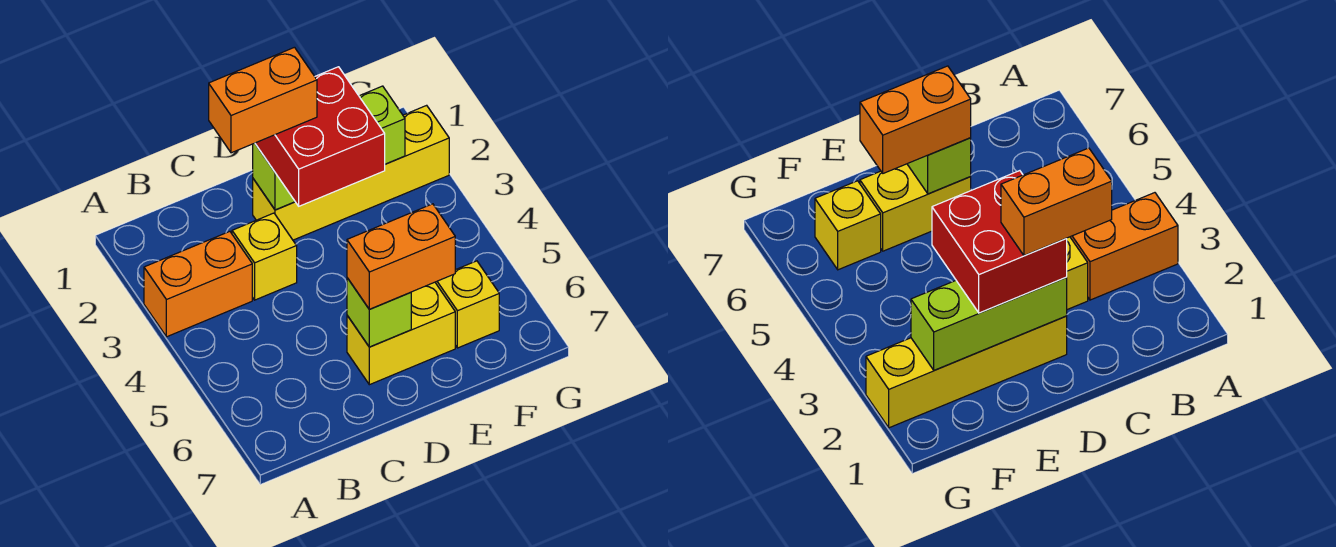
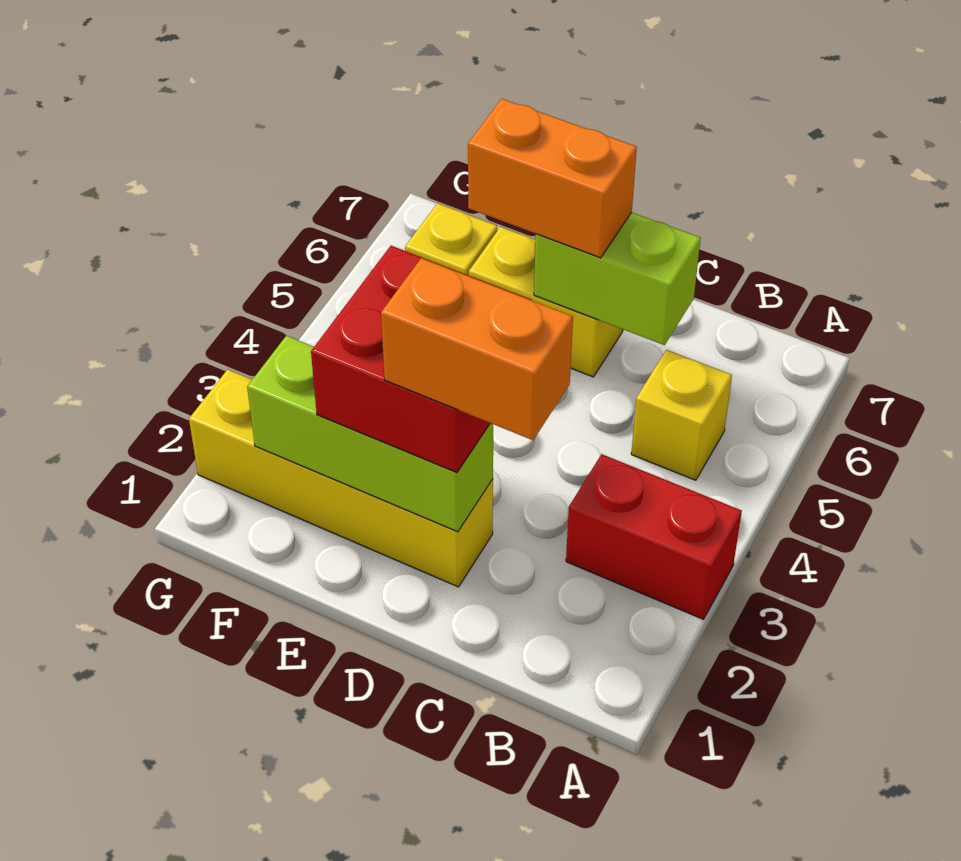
orange brick A3:B3 level 1 -> red brick A3:B3 level 1
yellow brick C3 level 1 -> yellow brick B5 level 1
lime brick D6 level 2 -> lime brick C6:D6 level 2

